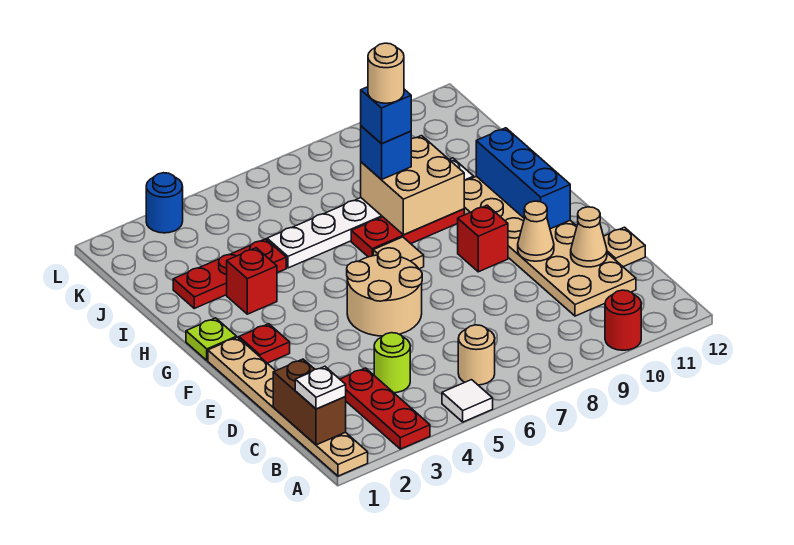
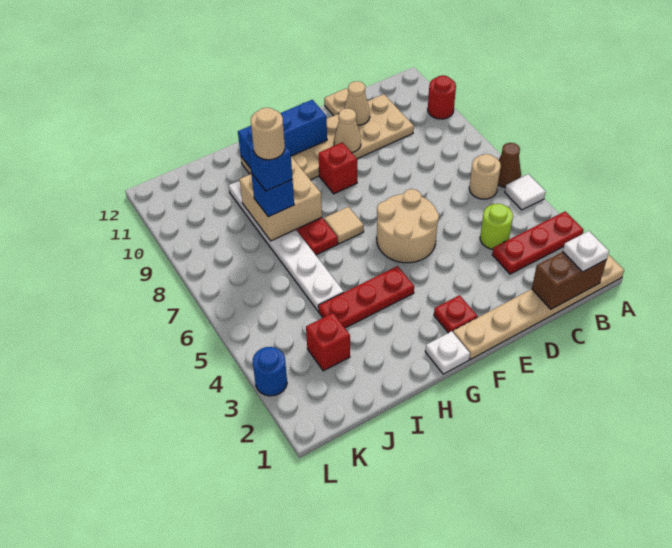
none -> brown cone A6 level 1
lime plate G1 level 1 -> white plate G1 level 1
red brick H3 level 1 -> red brick J3 level 1
red plate I2:I4 level 1 -> red plate G4:I4 level 1

